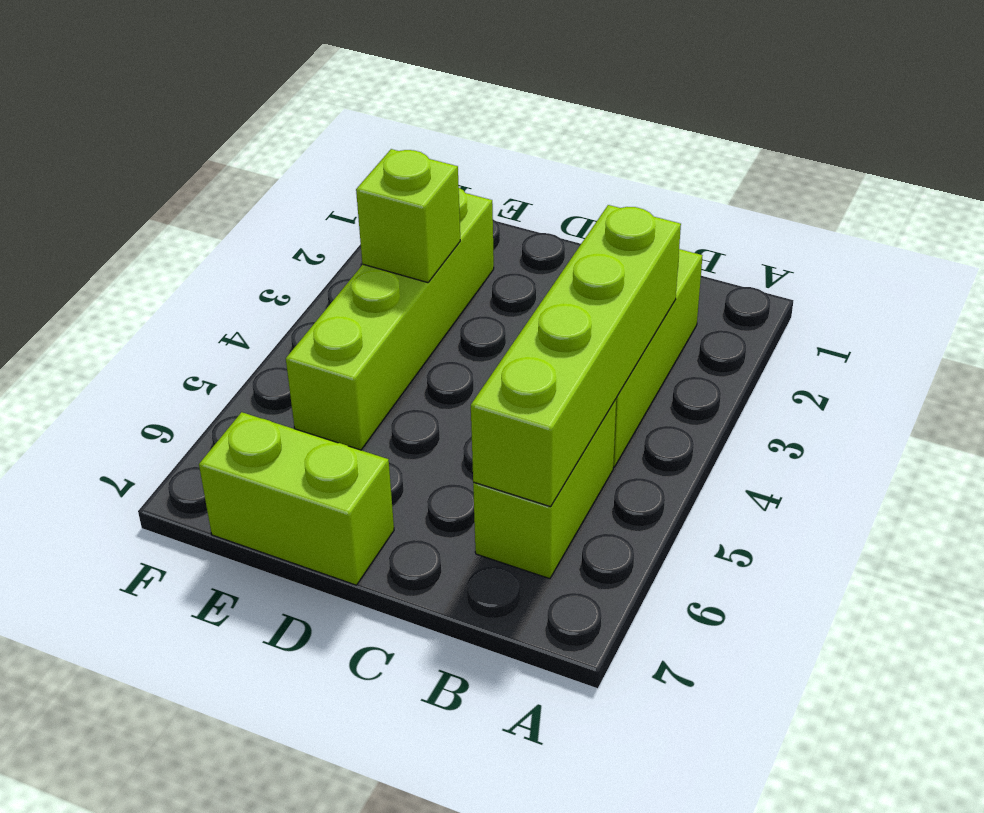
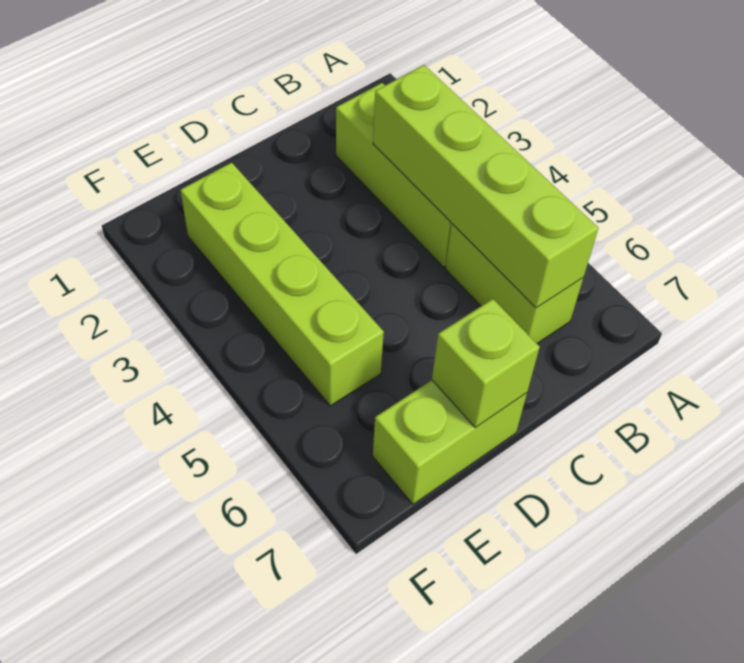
lime brick E3 level 2 -> lime brick D7 level 2

